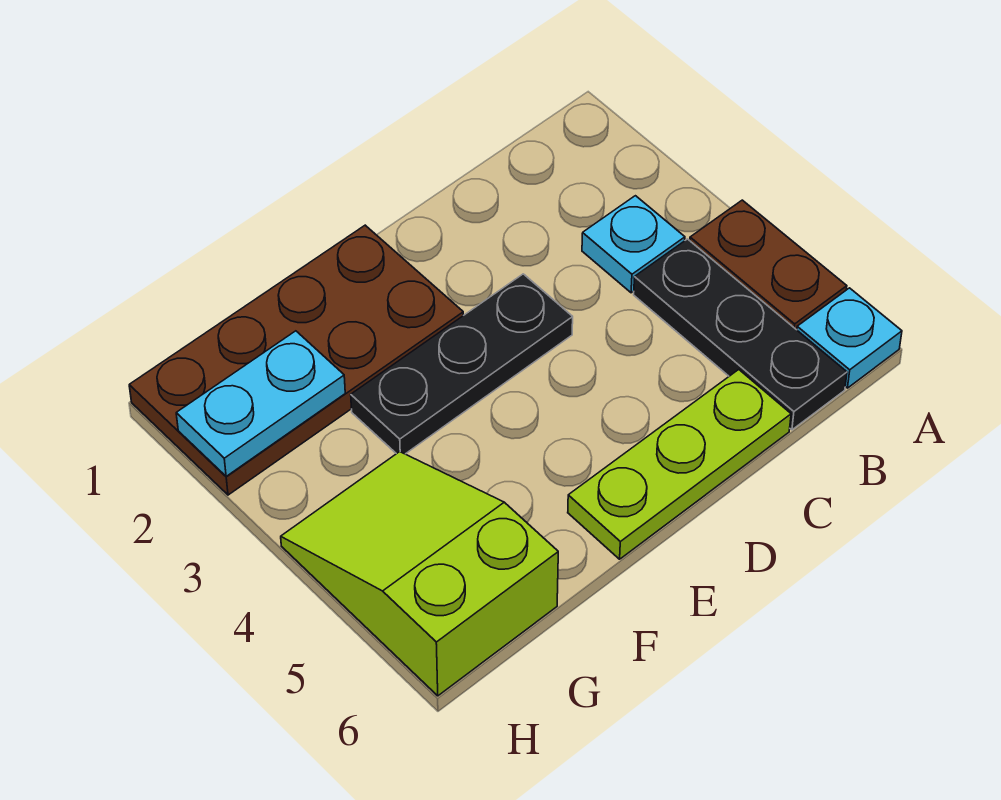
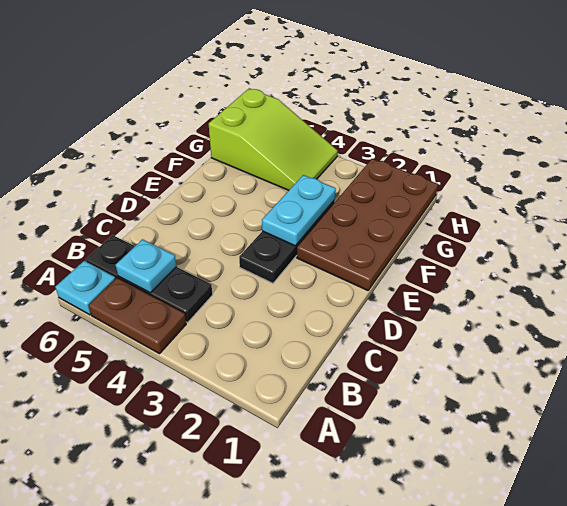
cyan plate B3 level 1 -> cyan plate B5 level 2
lime plate C6:E6 level 1 -> none
cyan plate G2:H2 level 2 -> cyan plate E3:F3 level 2

